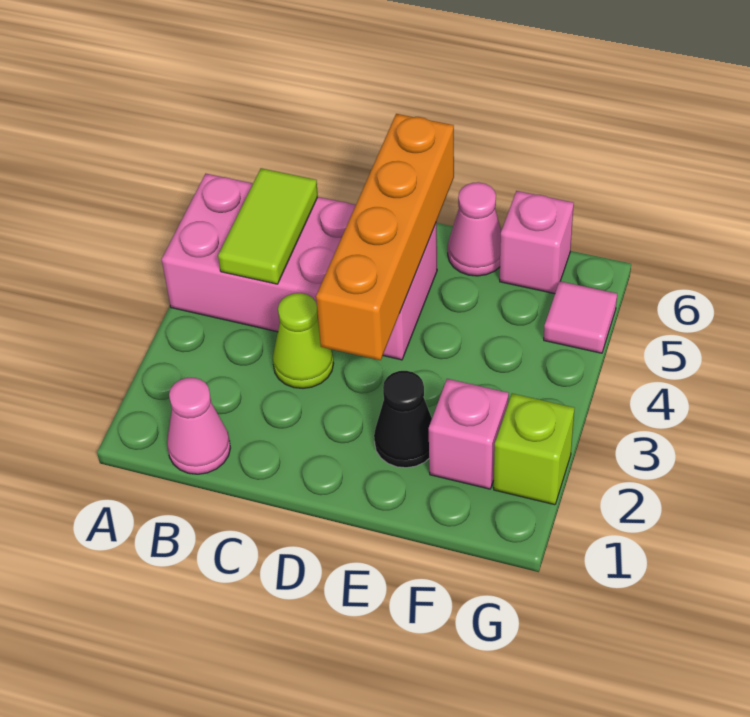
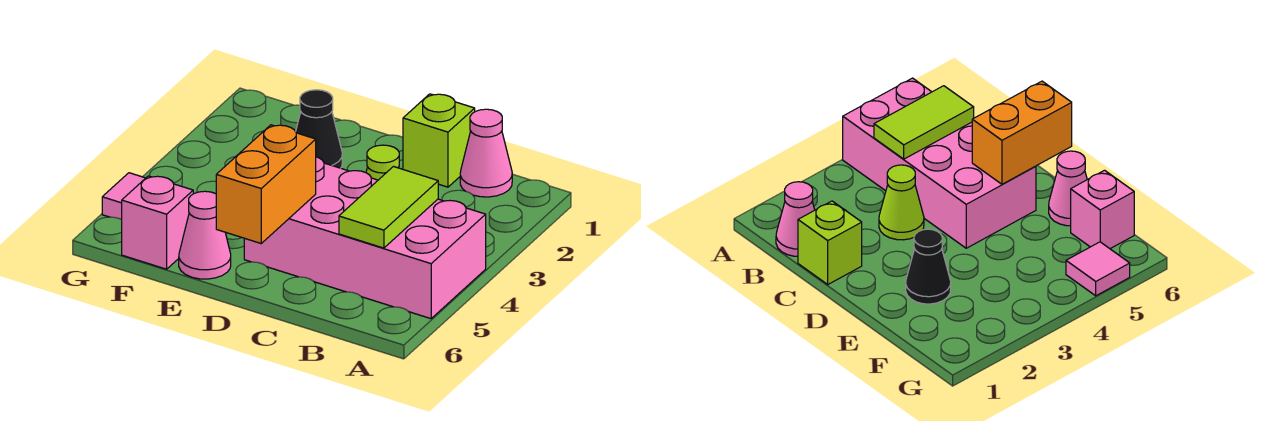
orange brick D3:D6 level 2 -> orange brick D5:D6 level 2
pink brick F2 level 1 -> none
lime brick G2 level 1 -> lime brick C1 level 1

